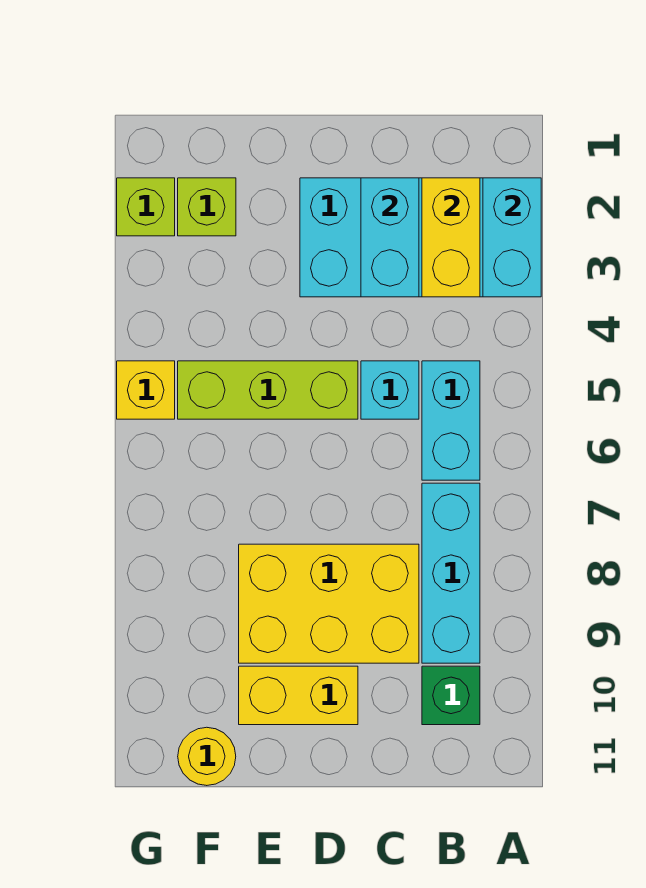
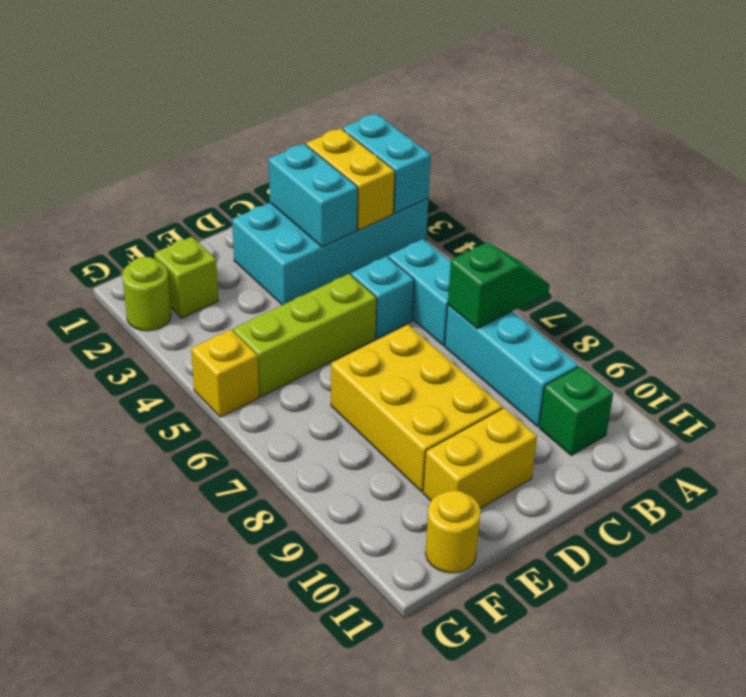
none -> green slope A7:B7 level 2 top B
yellow brick C8:E9 level 1 -> yellow brick D7:E9 level 1
lime brick G2 level 1 -> lime round brick G2 level 1

